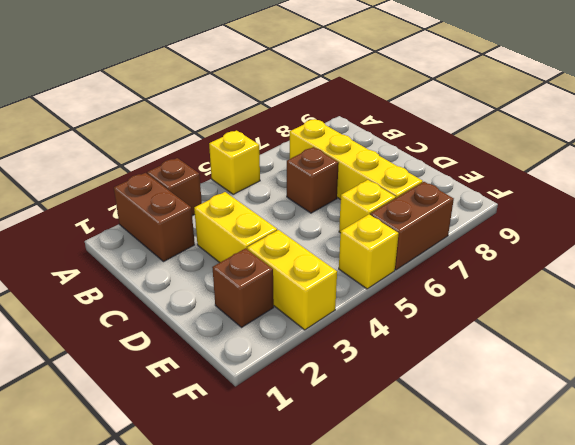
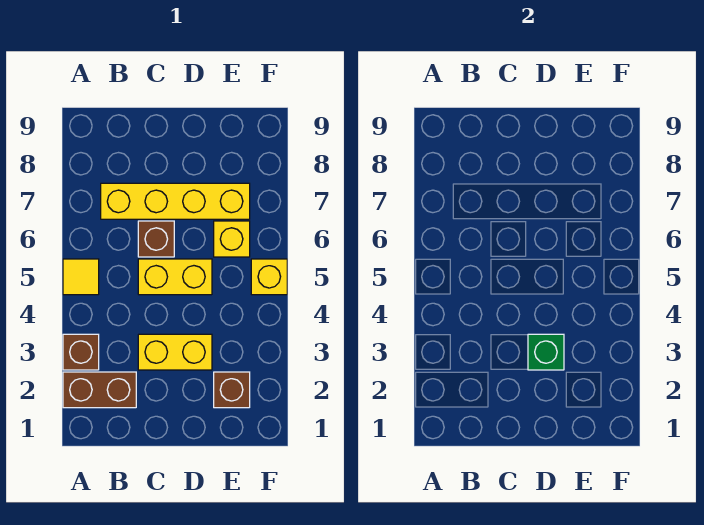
yellow brick A5 level 1 -> yellow tile A5 level 1
none -> green brick D3 level 2
yellow brick E3:F3 level 1 -> yellow brick C5:D5 level 1
brown brick F6:F7 level 1 -> none

